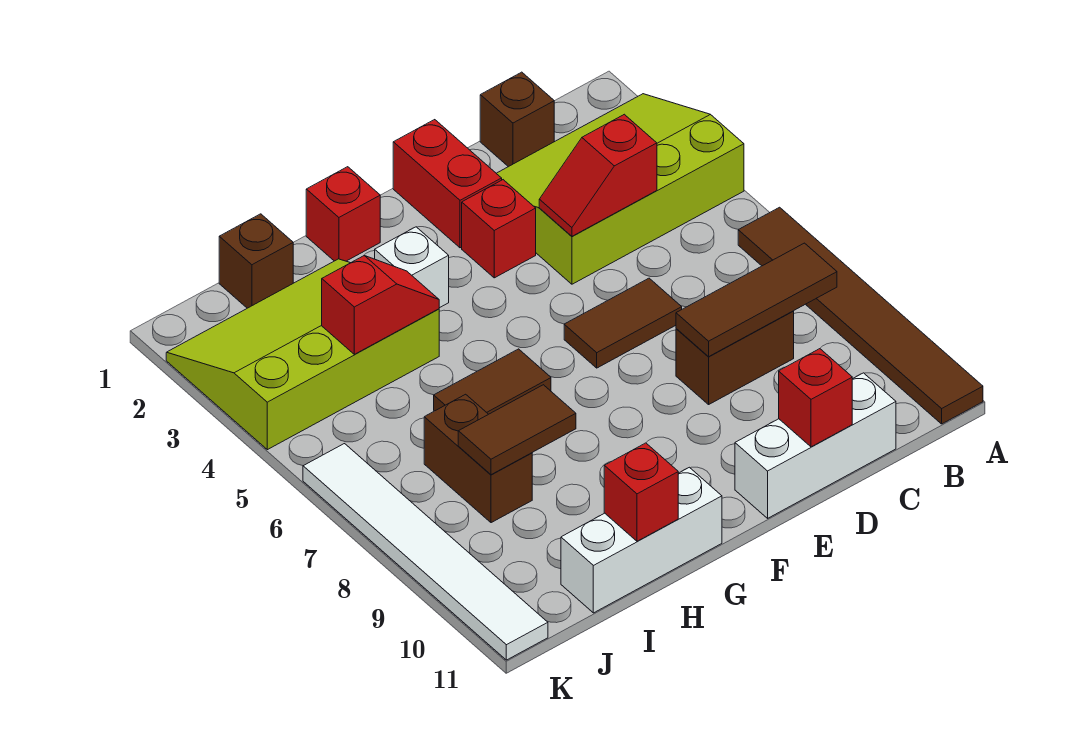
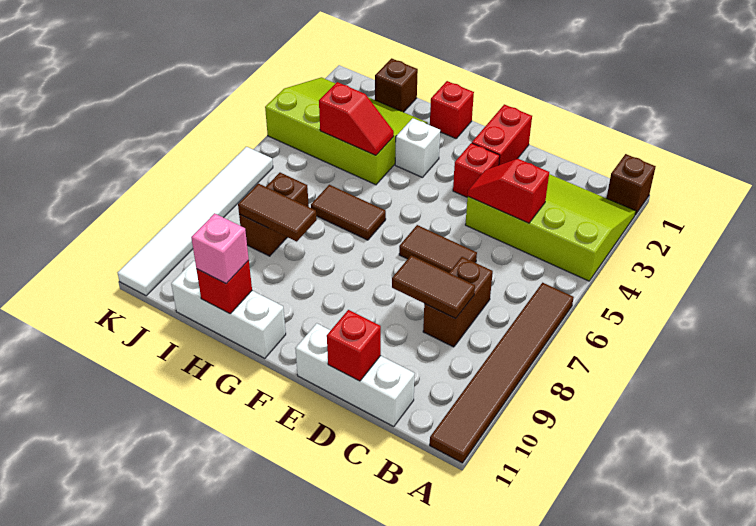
brown tile B8:D8 level 2 -> brown tile C8:D8 level 2
brown brick C1 level 1 -> brown brick A1 level 1
brown brick C8:D8 level 1 -> brown brick C7:C8 level 1
none -> pink brick H11 level 3

